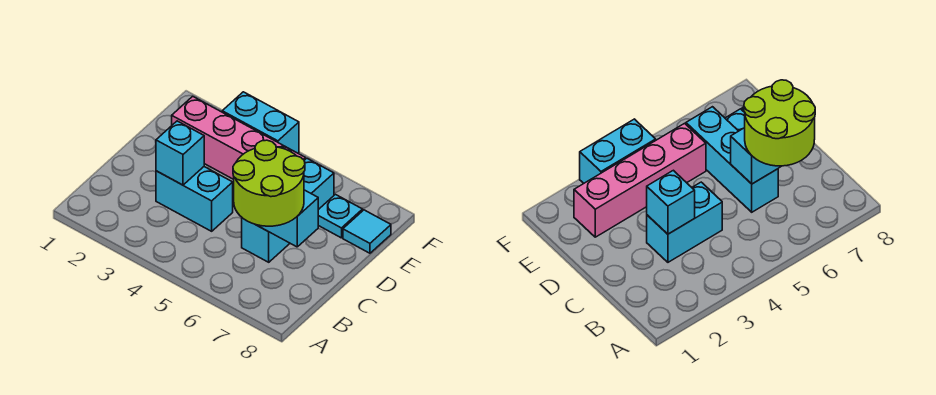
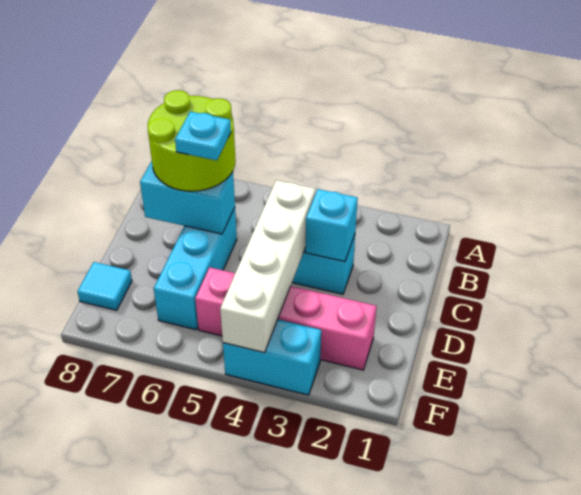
none -> white brick C4:F4 level 2
cyan plate E7 level 1 -> cyan plate C6 level 4

